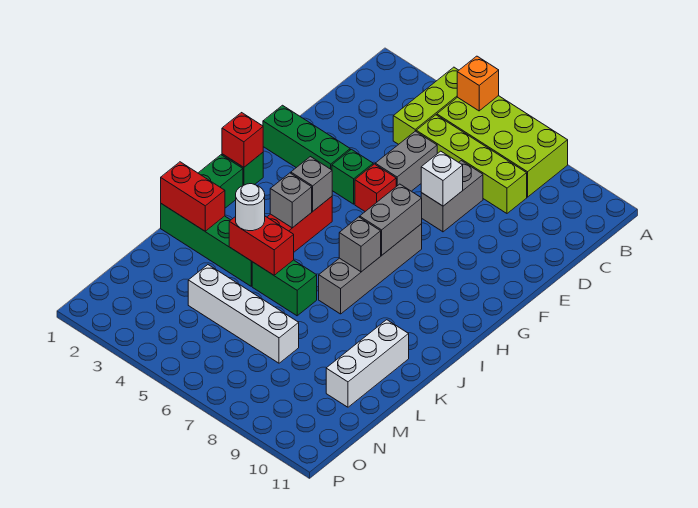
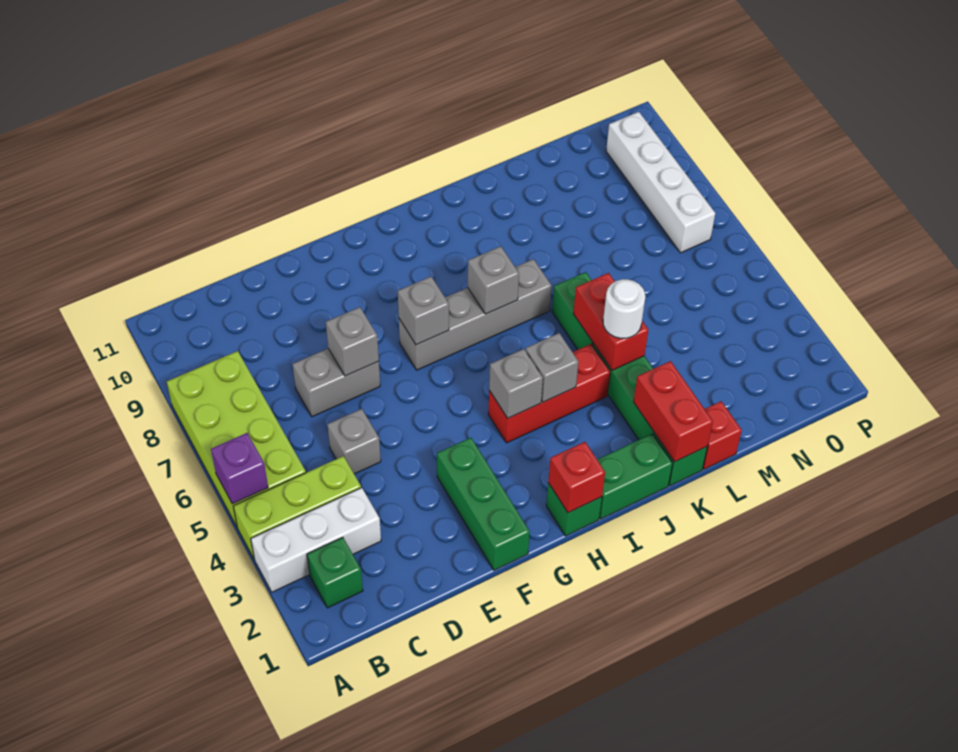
orange brick A5 level 2 -> purple brick A5 level 2
lime brick C5:C8 level 1 -> none
grey brick D5:E5 level 1 -> grey brick D5 level 1
white brick E7 level 2 -> grey brick E7 level 2
green brick F4 level 1 -> green brick B2 level 1
red brick F5 level 1 -> red brick L1 level 1
grey brick G7:H7 level 2 -> grey brick G7 level 2
white brick K10:M10 level 1 -> white brick A3:C3 level 1
white brick M4:M7 level 1 -> white brick O7:O10 level 1

